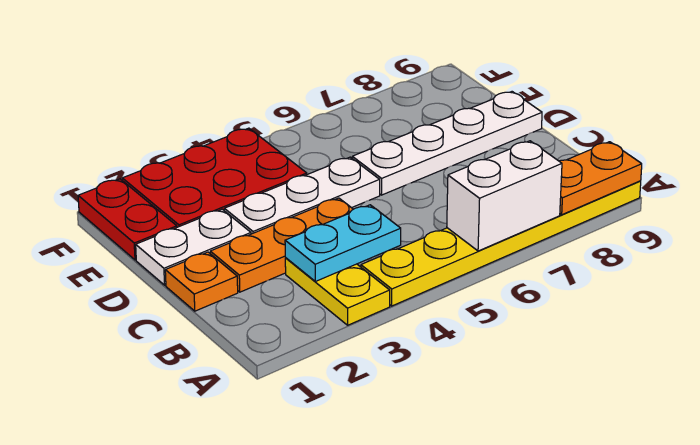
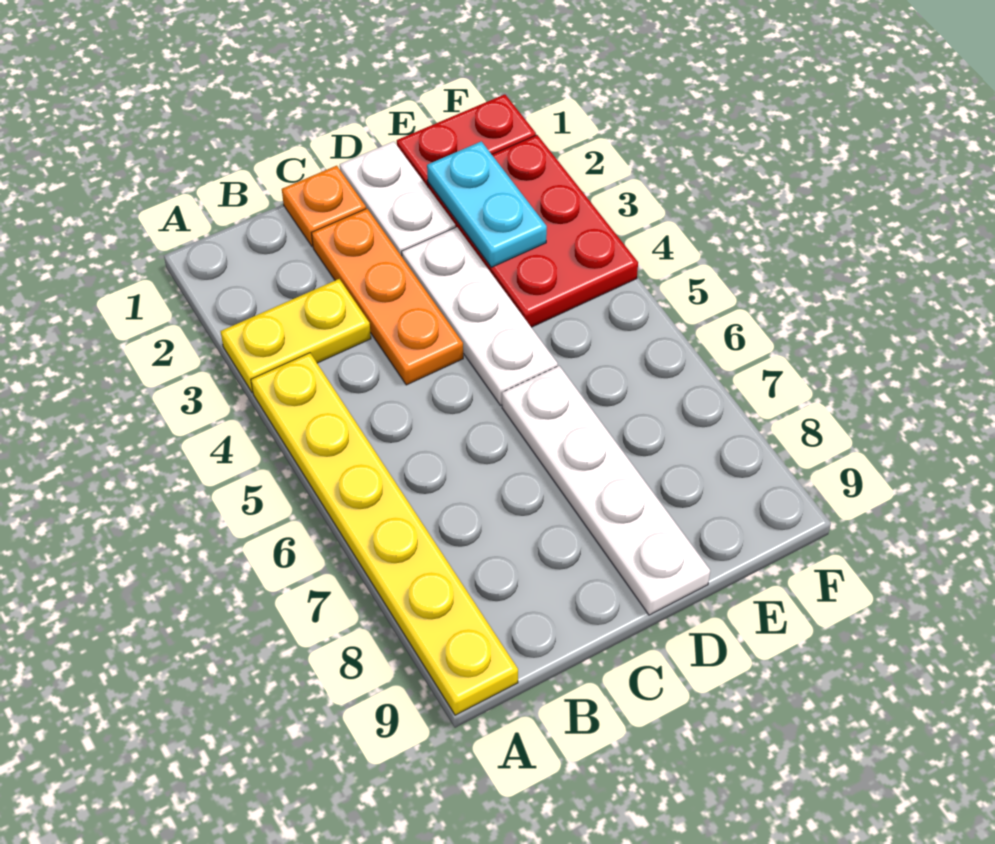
white brick A6:A7 level 2 -> none
orange plate A8:A9 level 2 -> none
cyan plate B3:B4 level 2 -> cyan plate E2:E3 level 2

